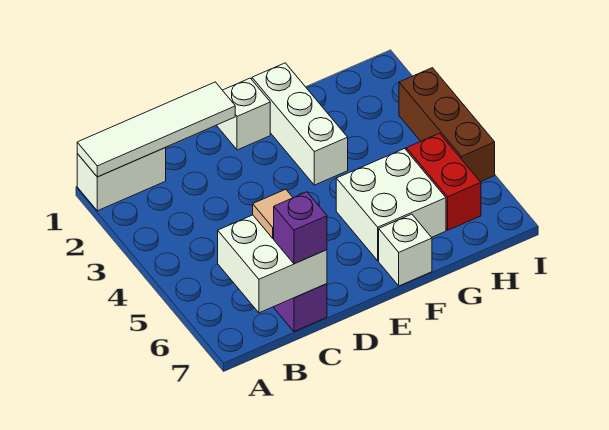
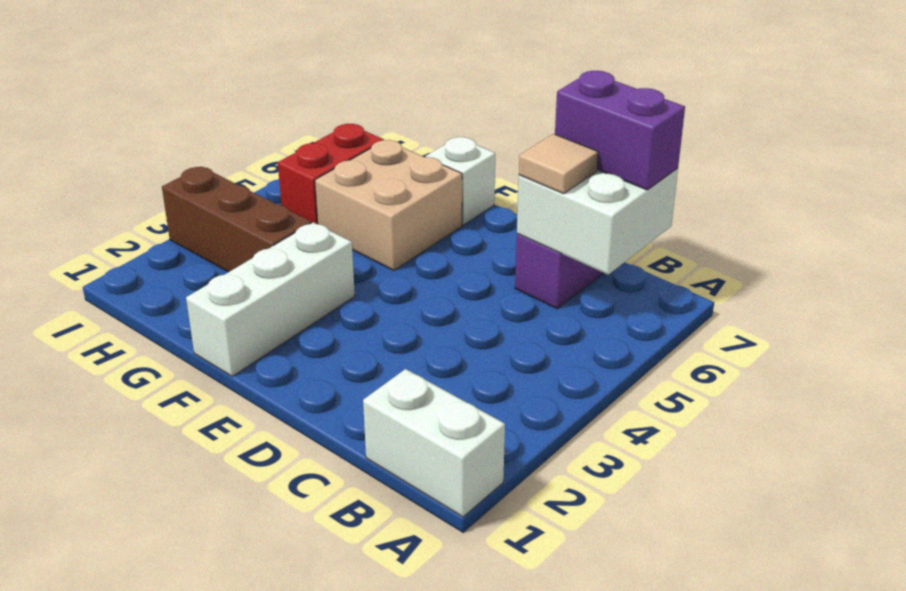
white tile A1:D1 level 2 -> none
purple brick C7 level 3 -> purple brick B7:C7 level 3
white brick E1 level 1 -> none
white brick F5:G6 level 1 -> tan brick F5:G6 level 1
brown brick I3:I5 level 1 -> brown brick G3:I3 level 1

